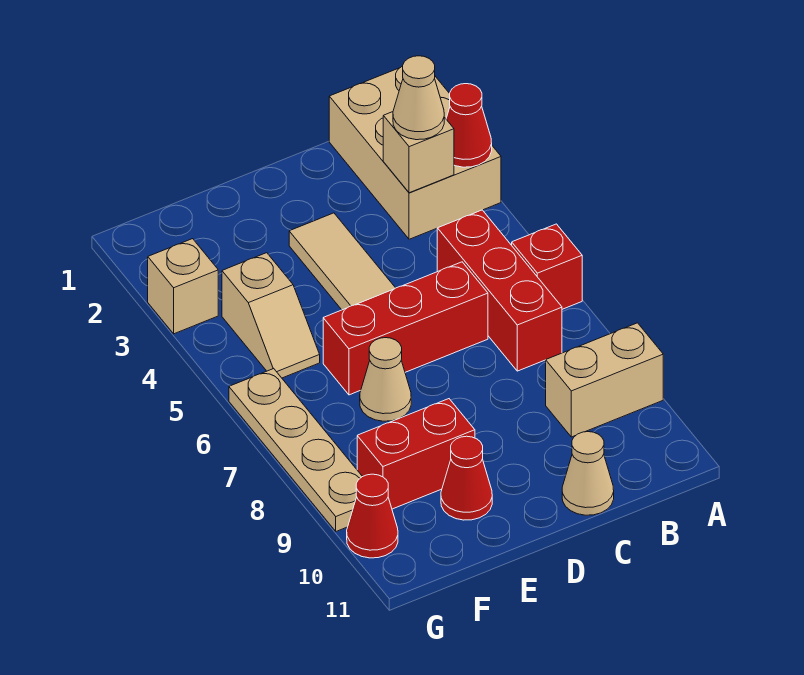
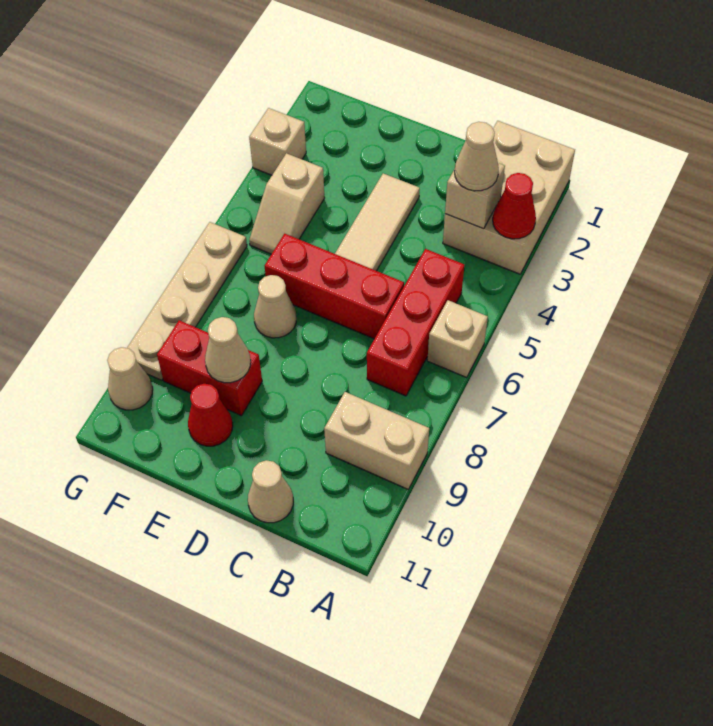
red brick A6 level 1 -> tan brick A6 level 1
none -> tan cone E9 level 2
red cone G10 level 1 -> tan cone G10 level 1

